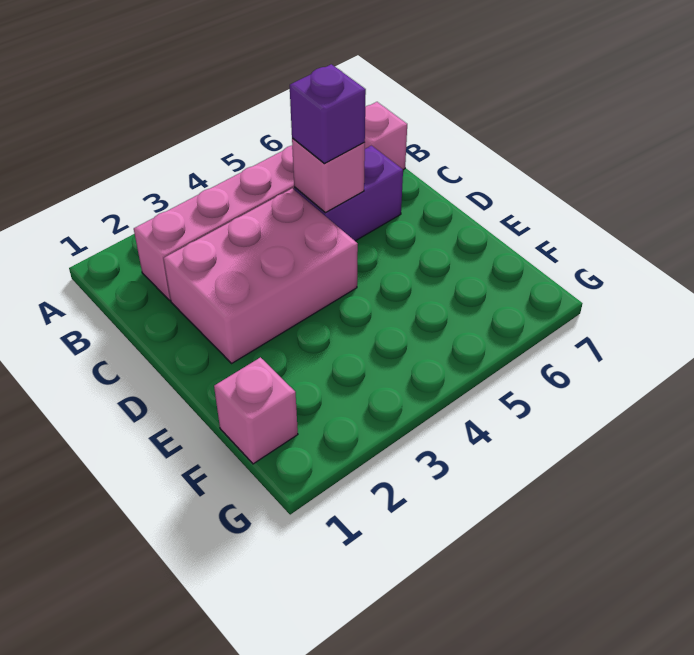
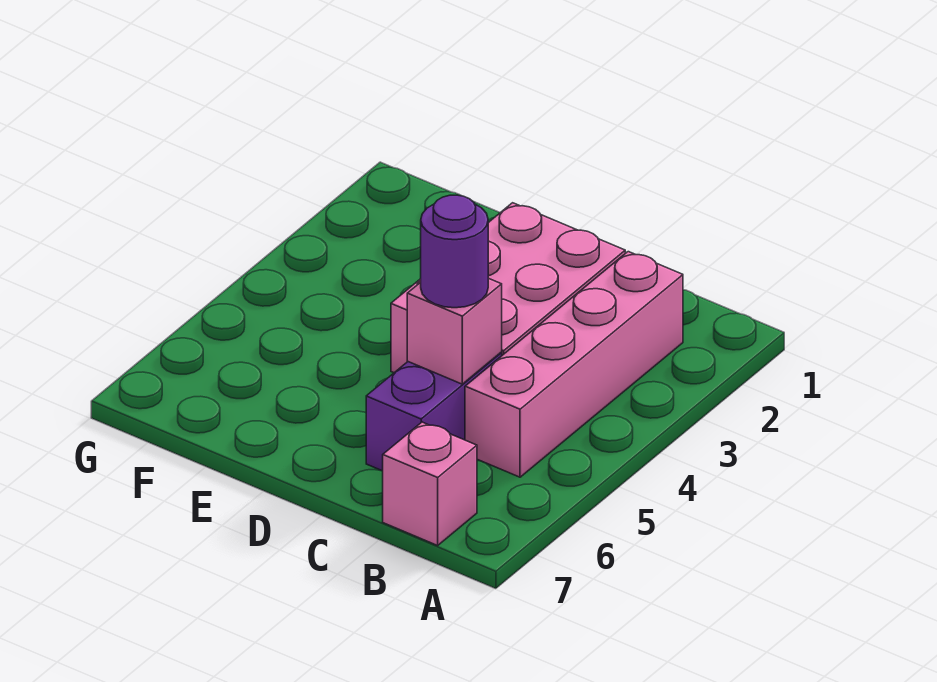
purple brick C5 level 3 -> purple round brick C5 level 3
pink brick F1 level 1 -> none

